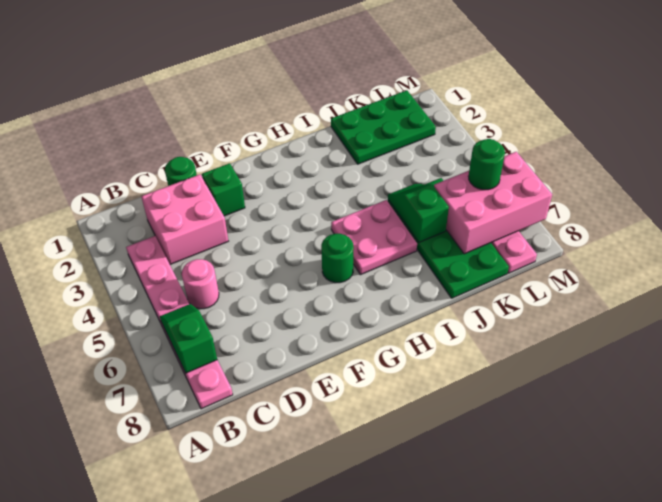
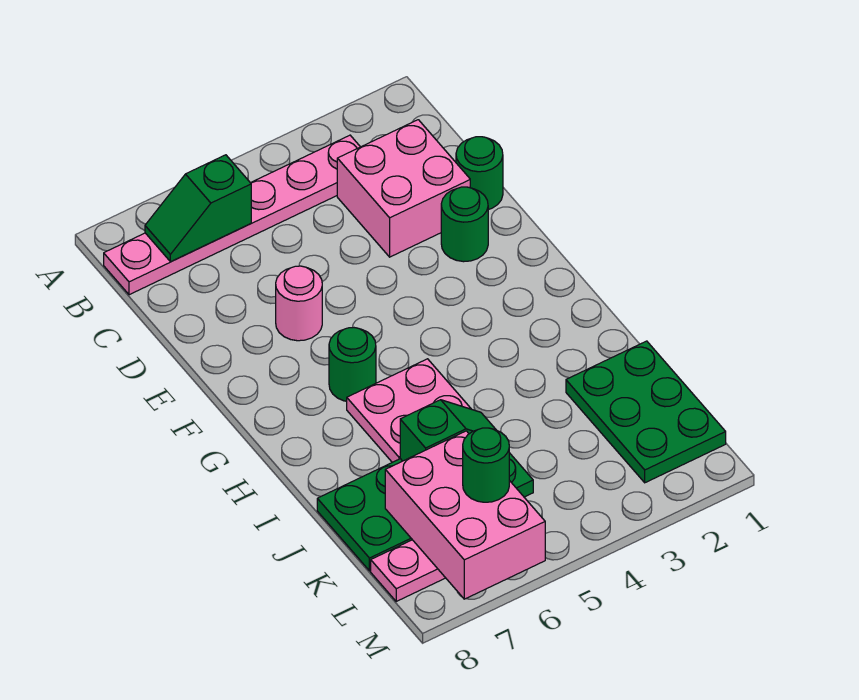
green slope B6:B7 level 2 top 7 -> green slope B6:B7 level 2 top 6
pink round brick C5 level 1 -> pink round brick E6 level 1
green brick E2 level 1 -> green round brick E2 level 1

